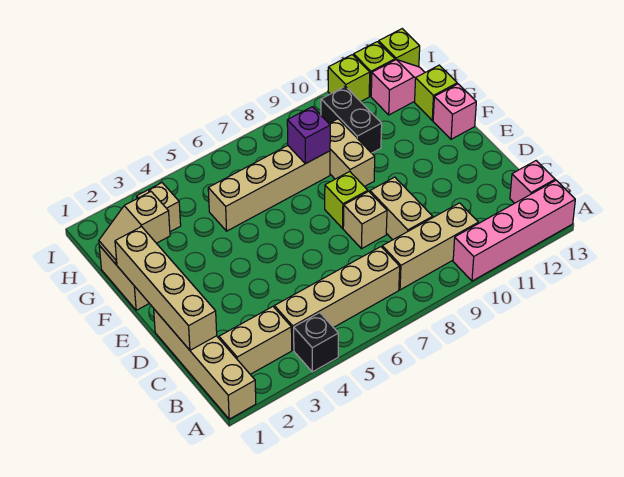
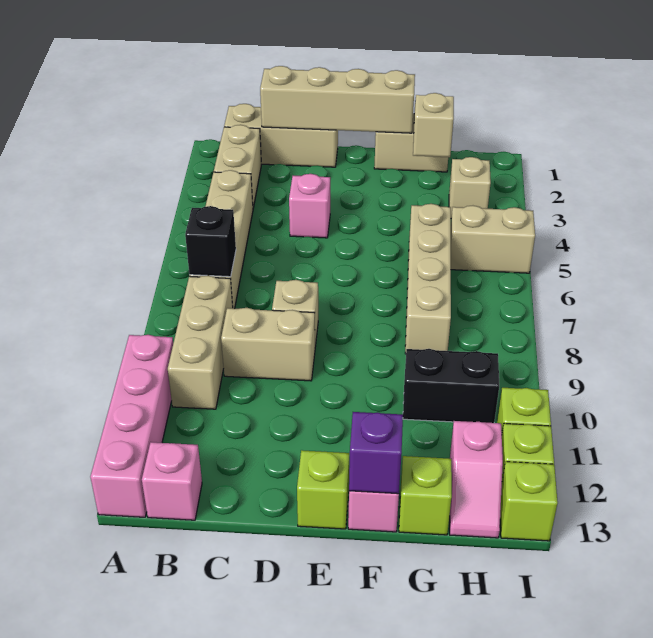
tan brick A1:D1 level 1 -> tan brick B1:D1 level 1
black brick A4 level 1 -> black brick B7 level 2
none -> pink brick D4 level 1
lime brick E8 level 1 -> lime brick E13 level 1
tan brick F9:G9 level 1 -> tan brick H5:I5 level 1
purple brick G8 level 2 -> purple brick F13 level 2

